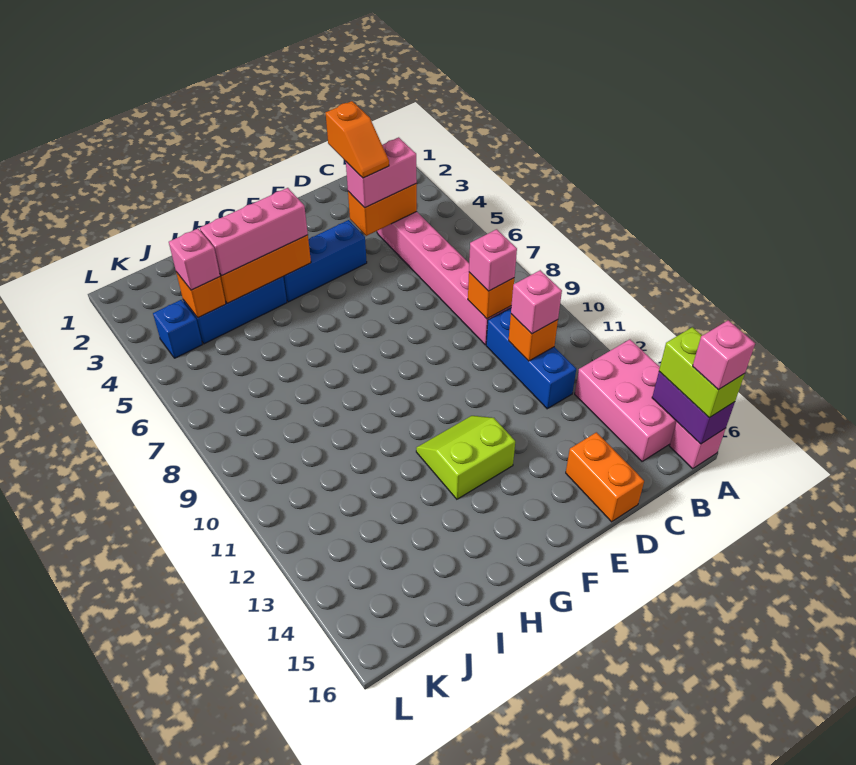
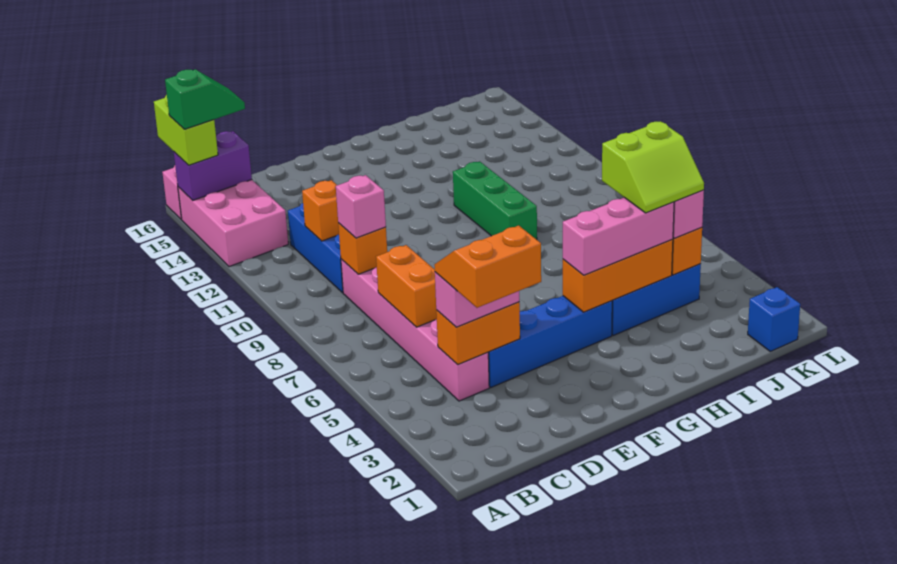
purple brick A15:A16 level 2 -> purple brick A15:B15 level 2
none -> green slope A15:B15 level 4 top A
pink brick A16 level 4 -> none
pink brick C11 level 3 -> none
orange slope D3:D4 level 4 top 3 -> orange slope C3:D4 level 4 top 3
orange brick D15:D16 level 1 -> orange brick C6:C7 level 2
blue brick E4:G4 level 1 -> blue brick D4:G4 level 1
lime slope F12:G13 level 1 top 13 -> lime slope I4:J5 level 4 top 5
none -> green brick H9:H11 level 1
blue brick K4 level 1 -> blue brick K1 level 1

